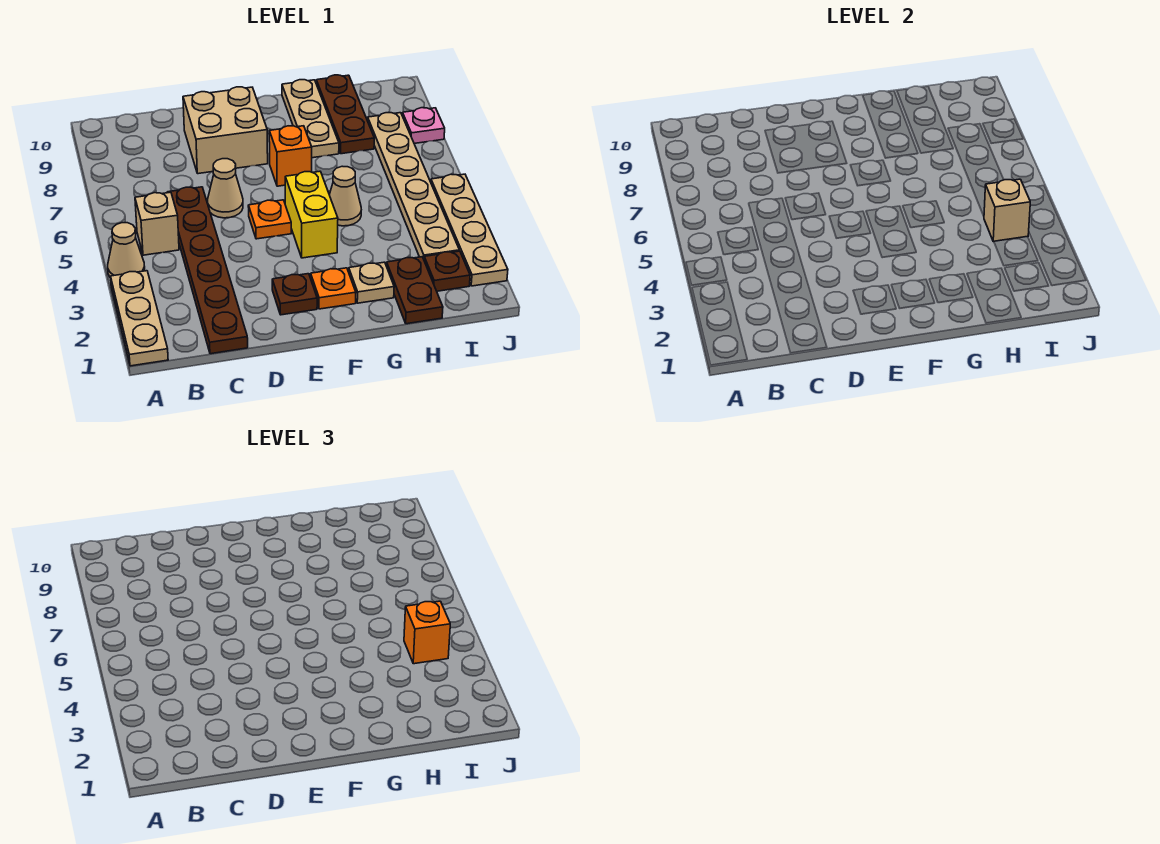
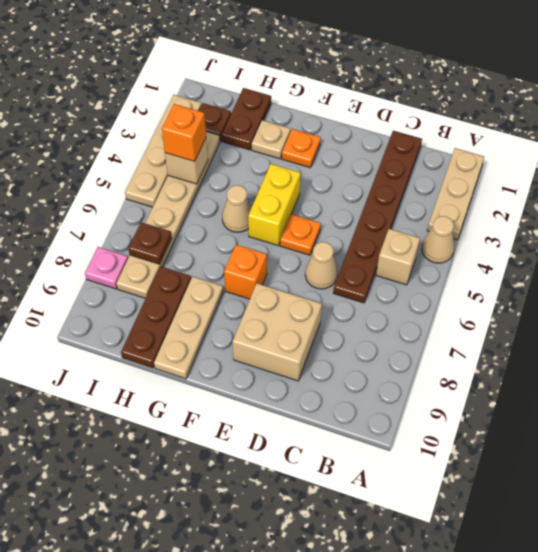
brown plate E2 level 1 -> brown plate I7 level 2

